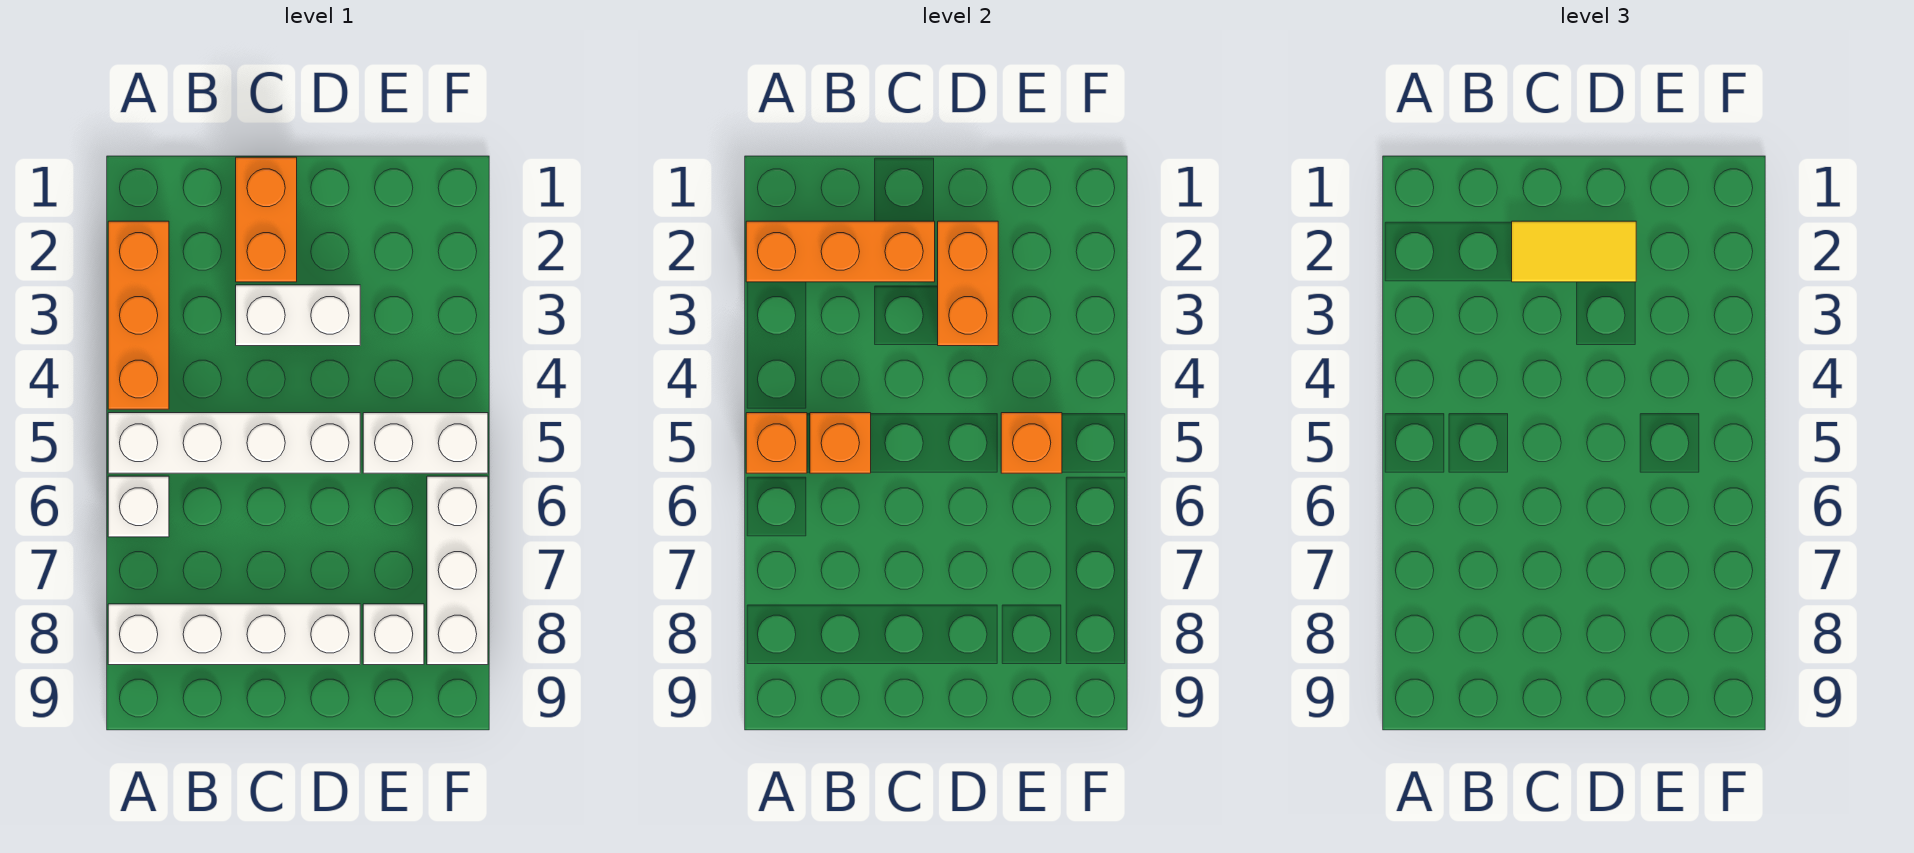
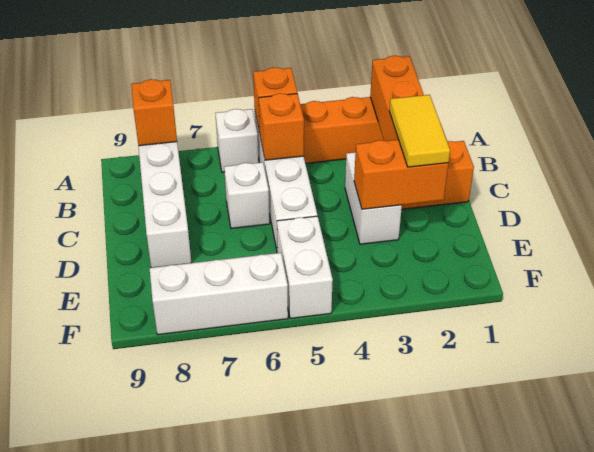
orange brick E5 level 2 -> orange brick A8 level 2
white brick E8 level 1 -> white brick C6 level 1

